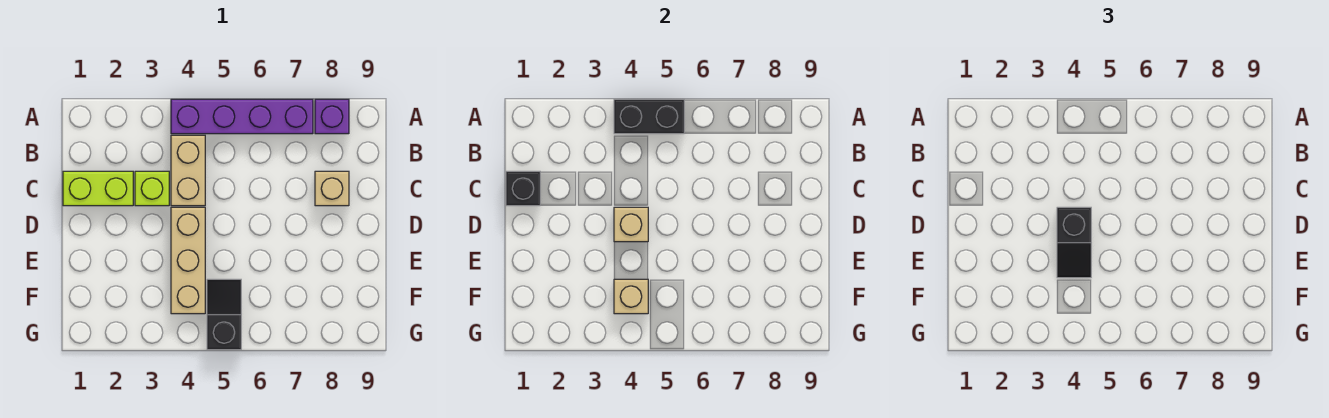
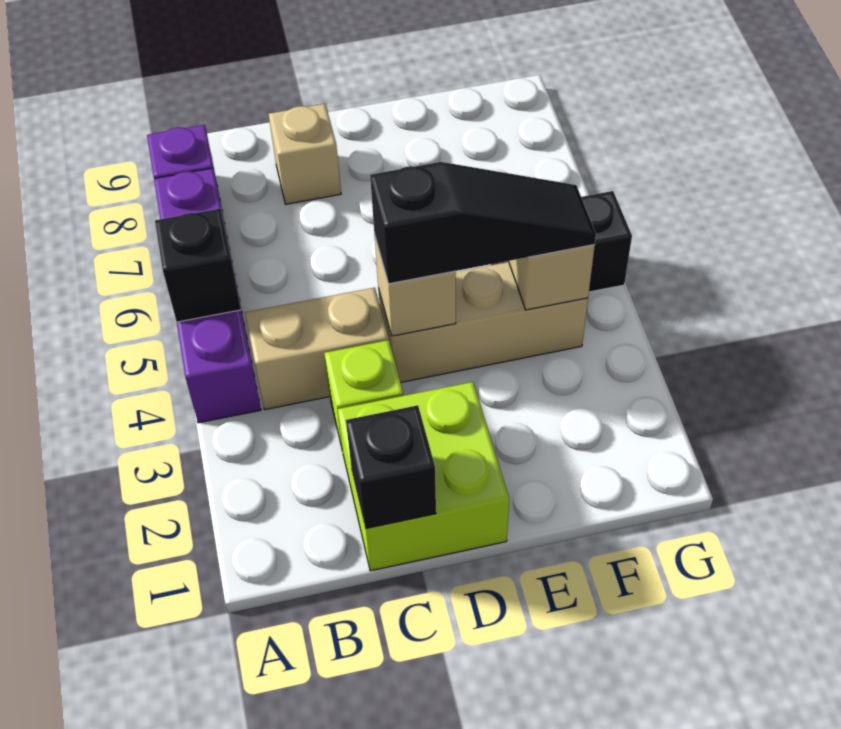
black brick A4:A5 level 2 -> black brick A5 level 2
lime brick C1:C2 level 1 -> lime brick C1:D2 level 1
black slope D4:E4 level 3 top D -> black slope D4:F4 level 3 top D

